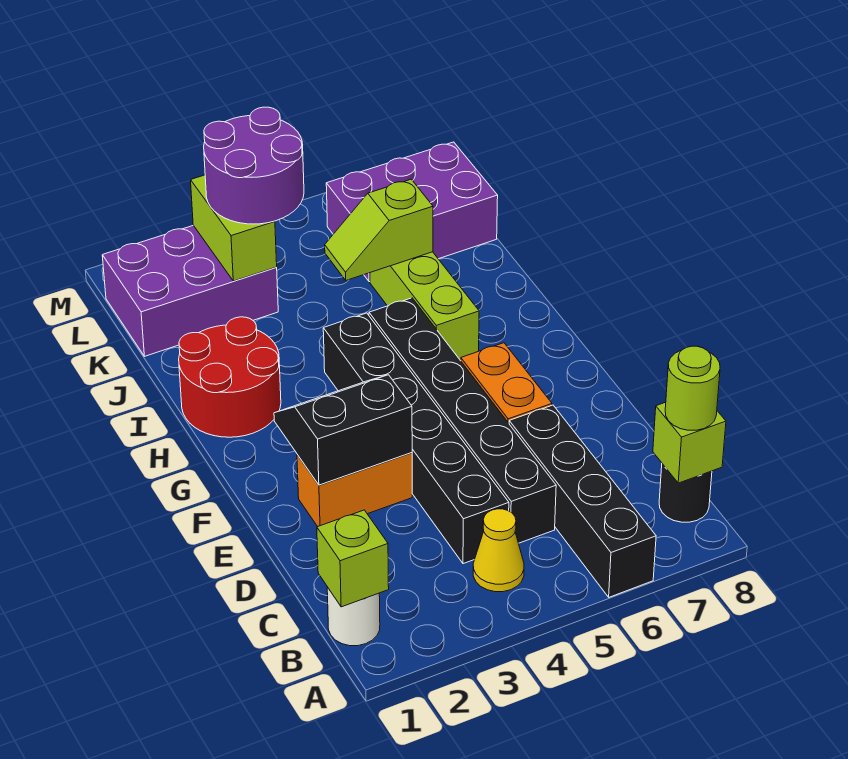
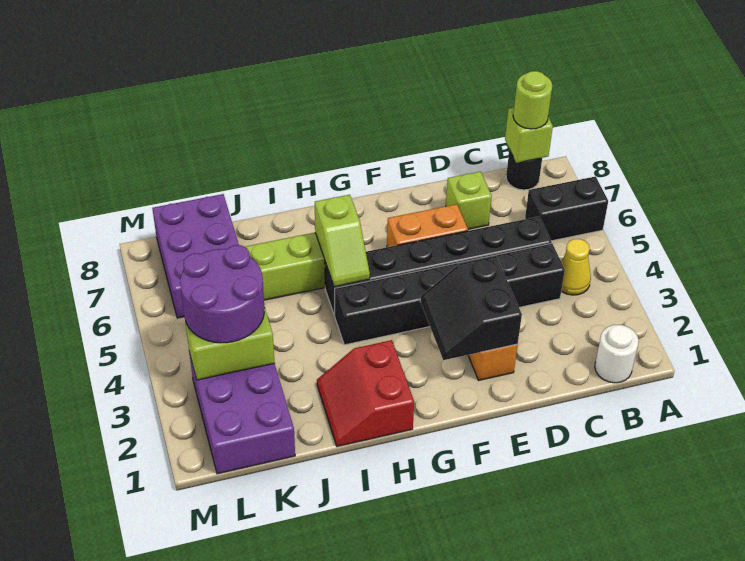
black brick A6:D6 level 1 -> black brick A6:B6 level 1
lime brick B1 level 2 -> lime brick D7 level 1
red round brick H1:I2 level 1 -> red slope H1:I2 level 1 top H
lime slope J5:J6 level 2 top 6 -> lime slope H5:H6 level 2 top 6

